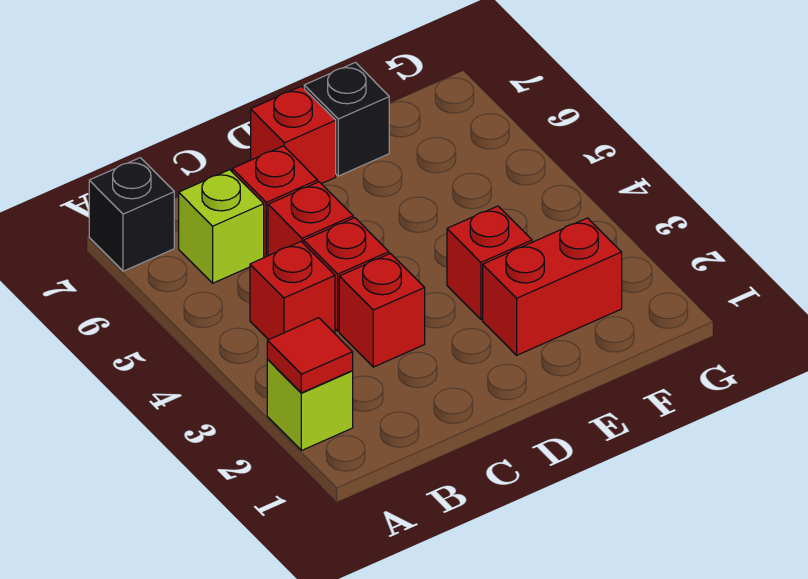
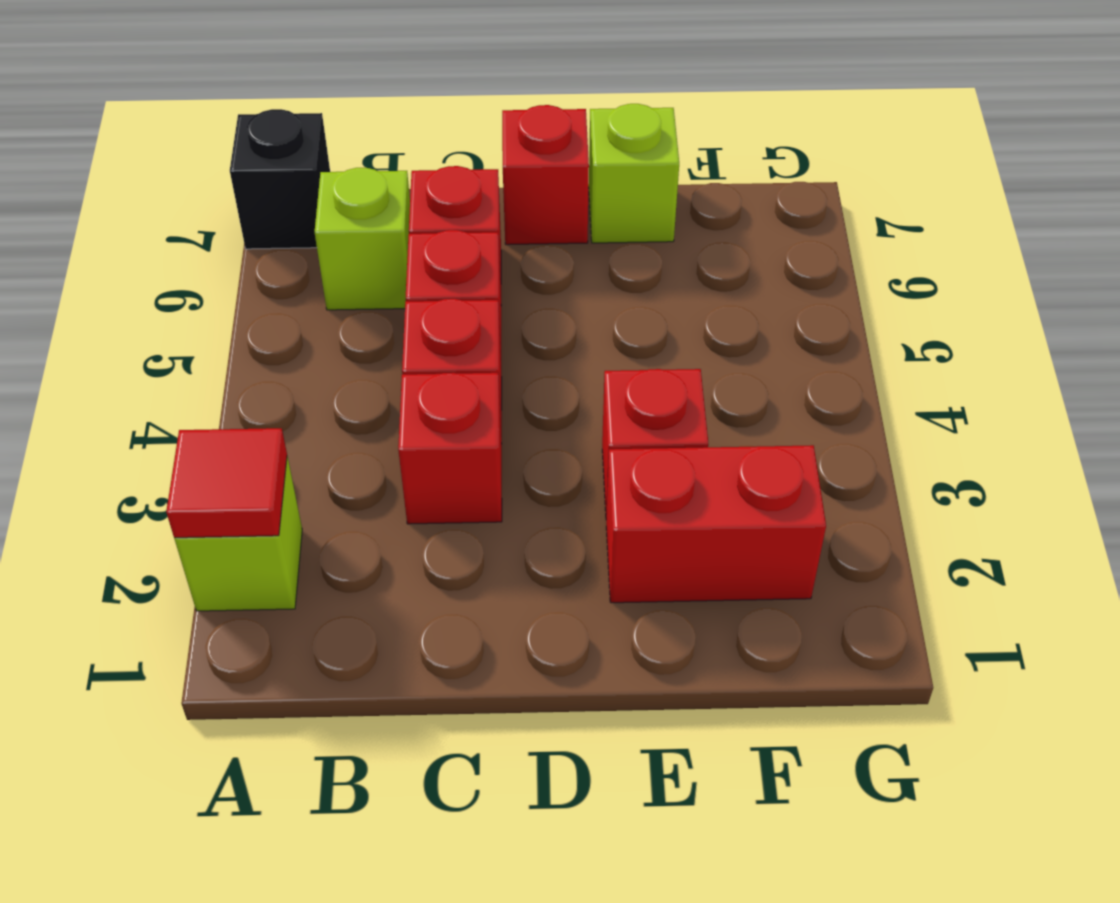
red brick B4 level 1 -> none
black brick E7 level 1 -> lime brick E7 level 1

